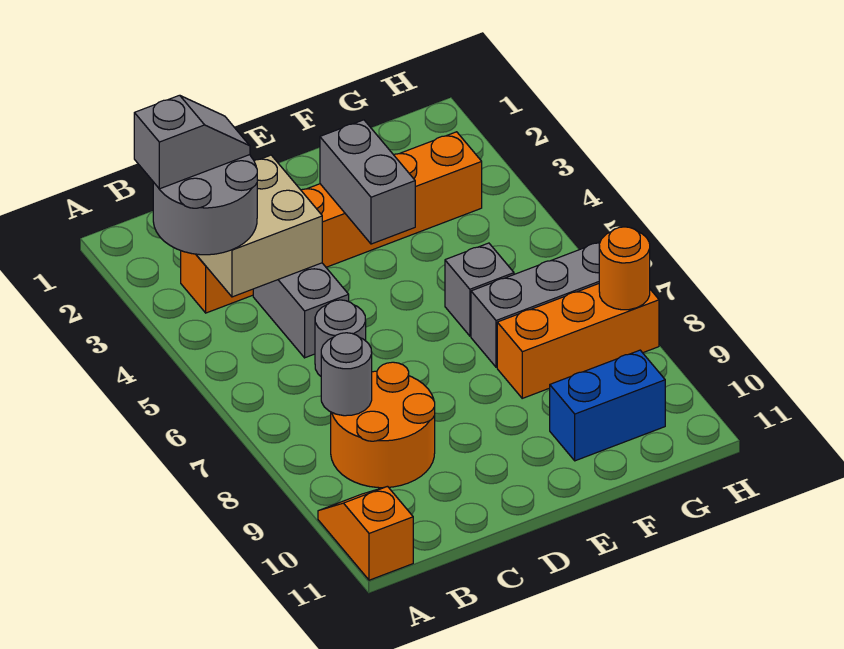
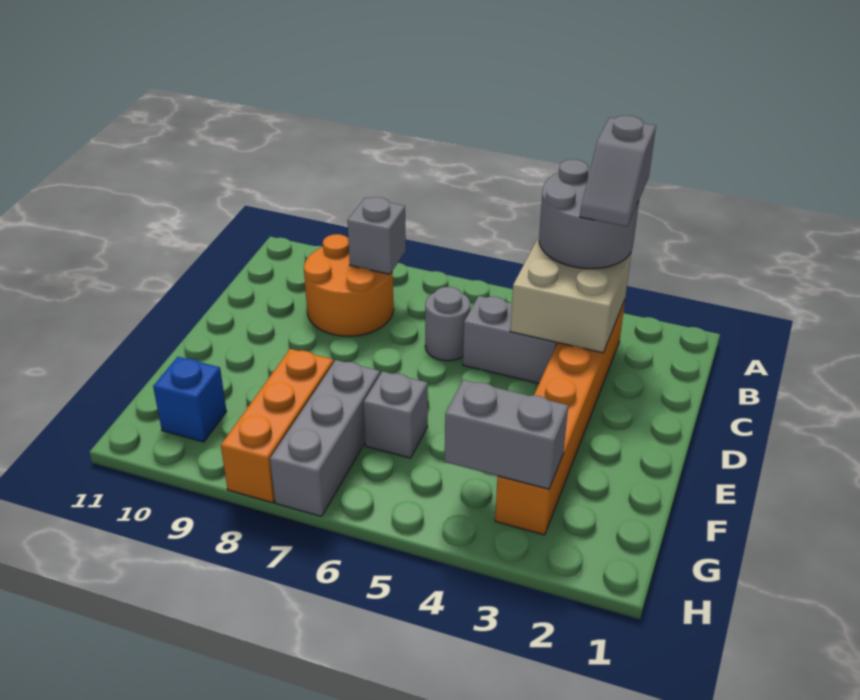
orange slope A10:A11 level 1 top 11 -> none
grey round brick B8 level 2 -> grey brick B8 level 2
grey brick E3:E4 level 2 -> grey brick G3:G4 level 2
blue brick F10:G10 level 1 -> blue brick G10 level 1
orange round brick H8 level 2 -> none

